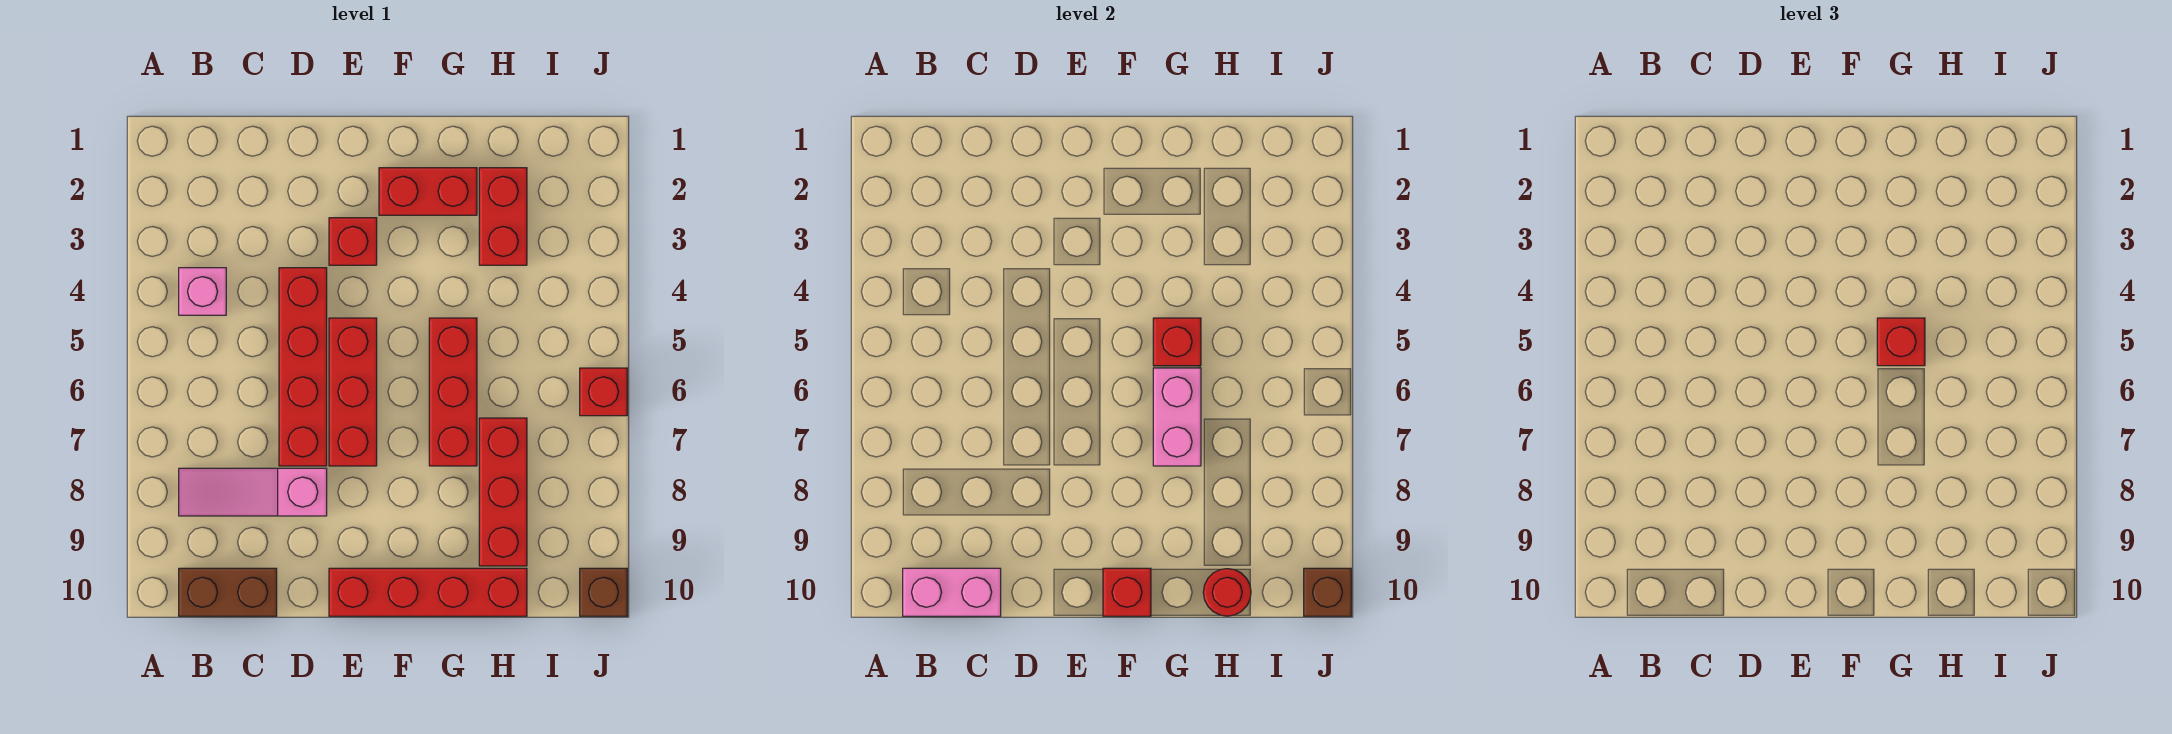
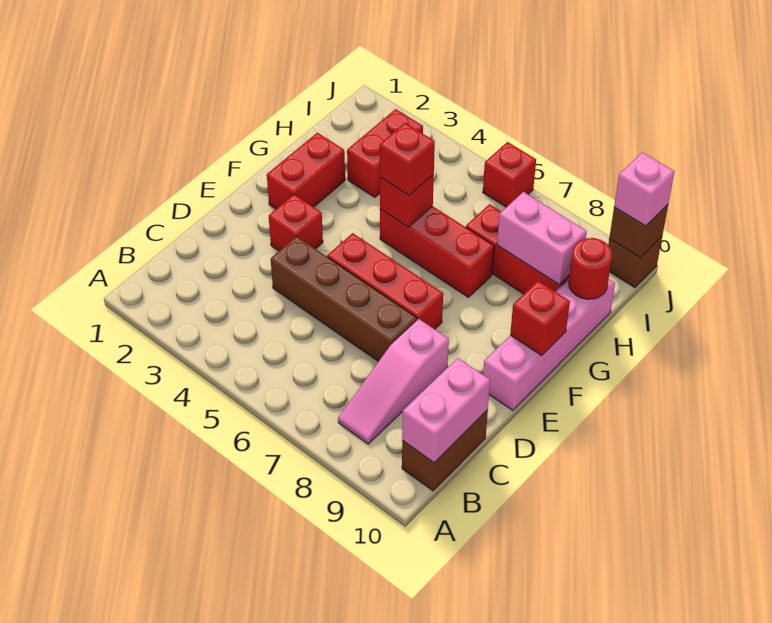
pink brick B4 level 1 -> pink brick J10 level 3
red brick D4:D7 level 1 -> brown brick D4:D7 level 1
red brick E10:H10 level 1 -> pink brick E10:H10 level 1
pink brick G6:G7 level 2 -> pink brick H8:H9 level 2
red brick H2:H3 level 1 -> red brick H3:I3 level 1

